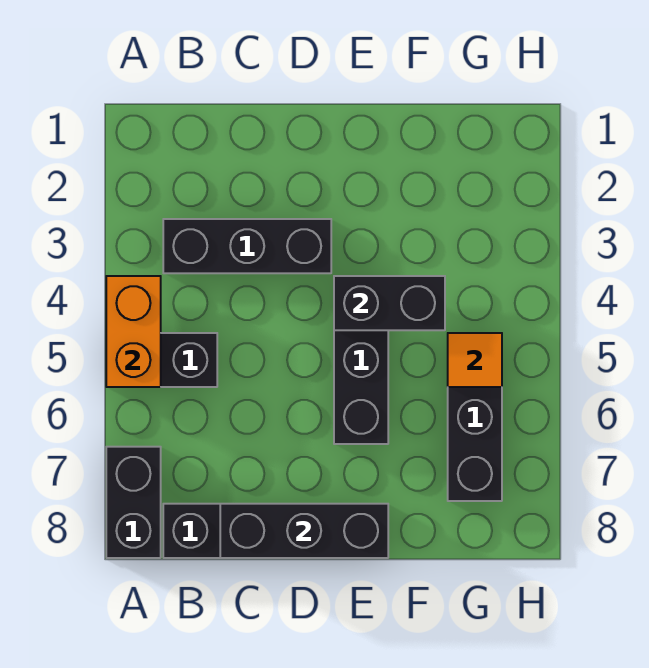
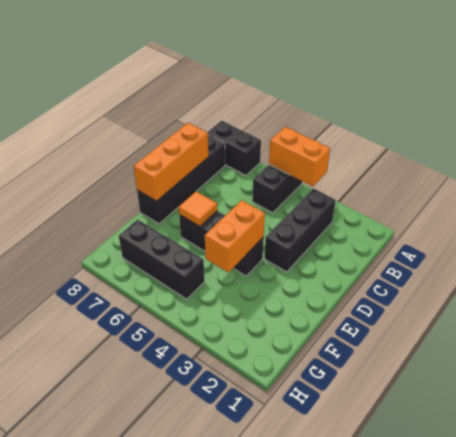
black brick C8:E8 level 2 -> orange brick C8:E8 level 2
black brick E4:F4 level 2 -> orange brick E4:F4 level 2
orange tile G5 level 2 -> orange tile E6 level 2

